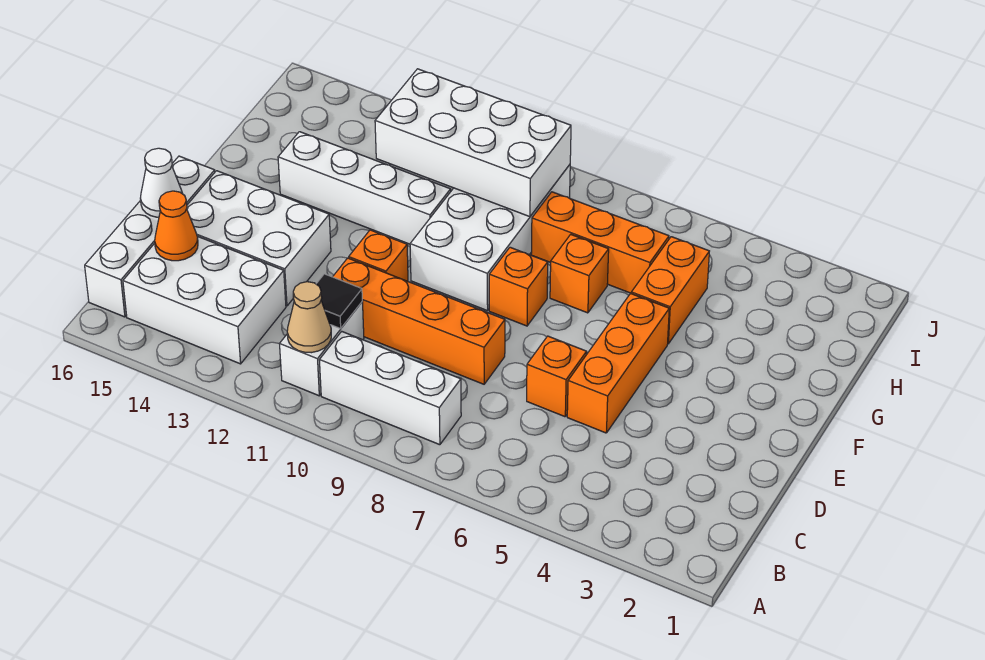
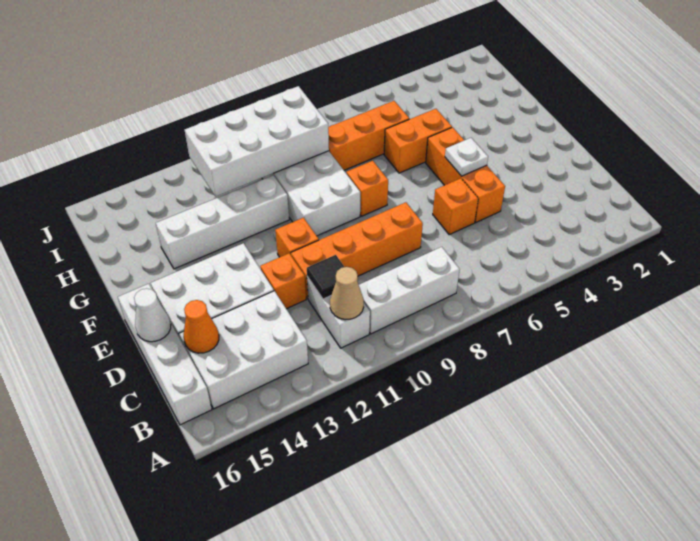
none -> white plate E5 level 2
orange brick G5:H5 level 1 -> orange brick G5:G6 level 1
orange brick G7 level 1 -> orange brick D12 level 1

